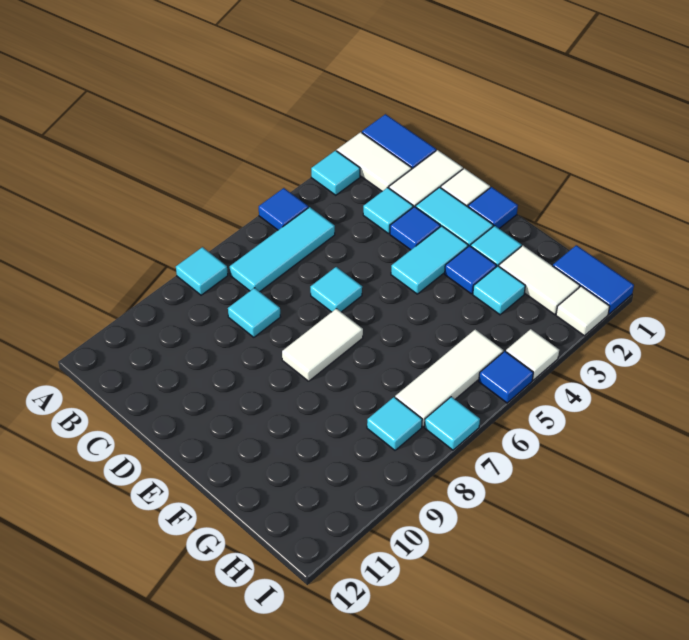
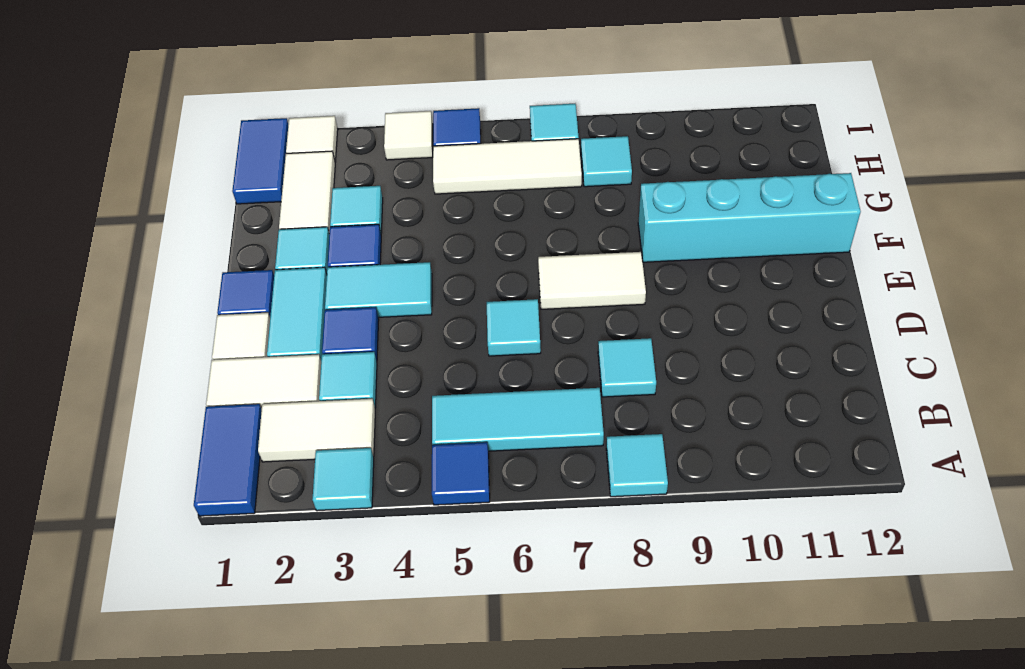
white tile A2:B2 level 1 -> white tile B2:B3 level 1
none -> cyan brick F9:F12 level 1

